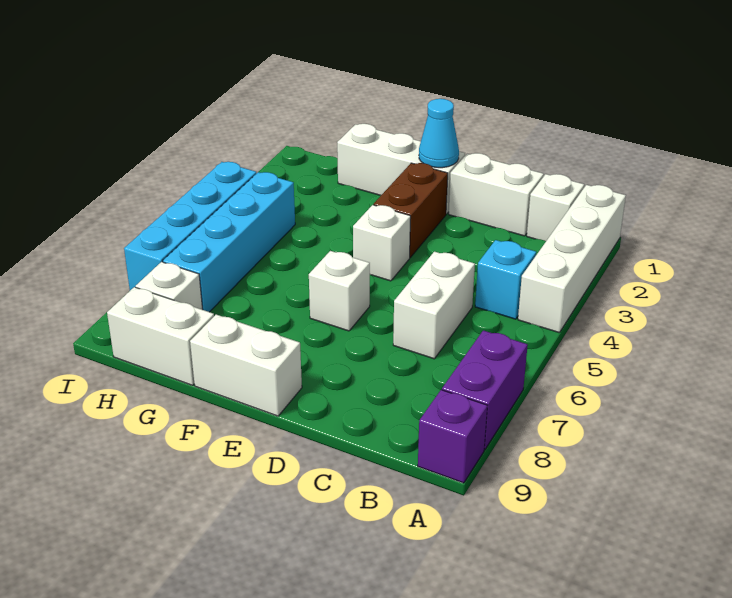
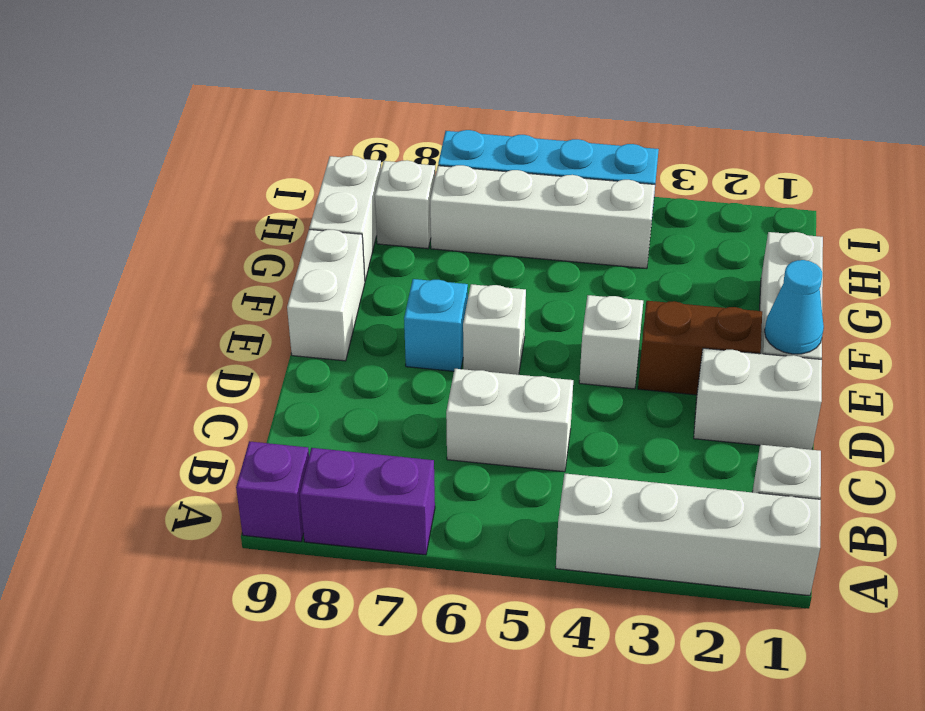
cyan brick B4 level 1 -> cyan brick E7 level 1
white brick C1:D1 level 1 -> white brick D1:D2 level 1
cyan brick H4:H7 level 1 -> white brick H4:H7 level 1

